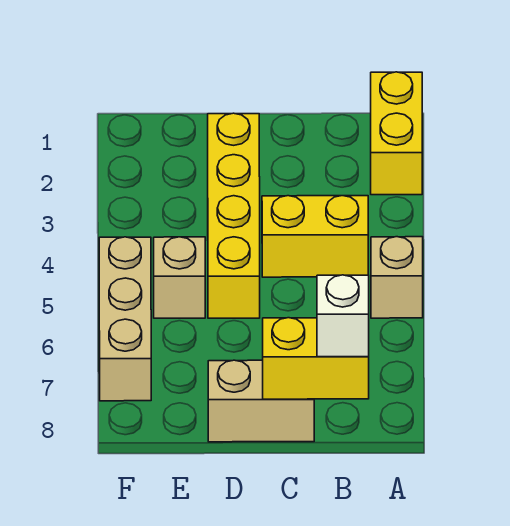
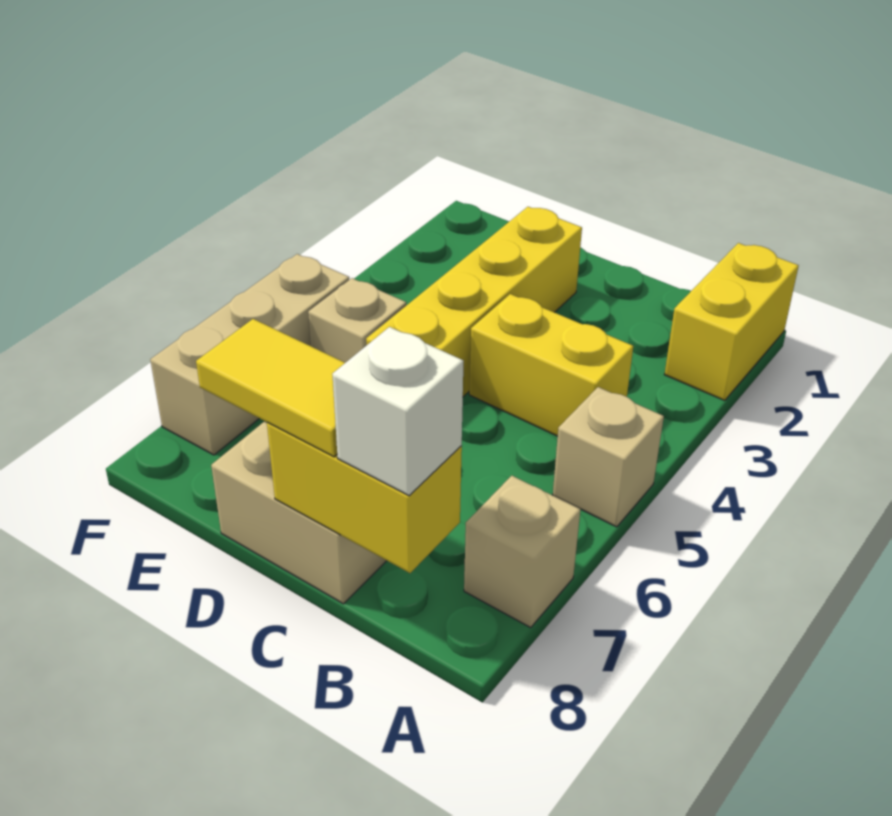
none -> tan brick A7 level 1
none -> yellow tile C8:D8 level 3

